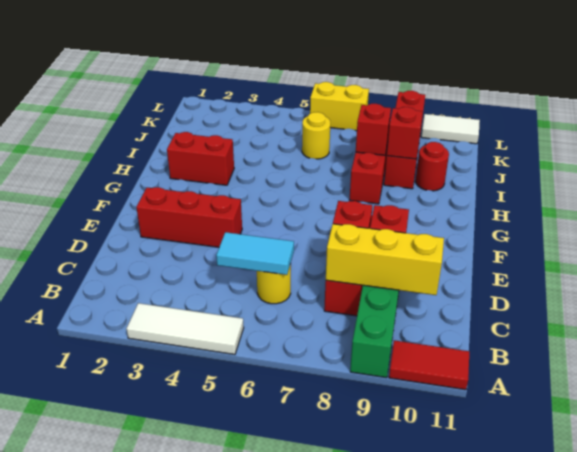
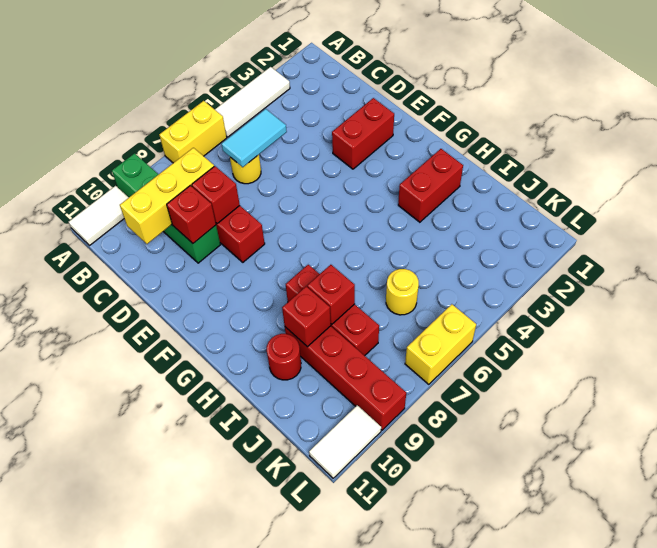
none -> yellow brick A6:A7 level 1
red tile A10:A11 level 1 -> white tile A10:A11 level 1
red brick E2:E4 level 1 -> red brick E2:E3 level 1

